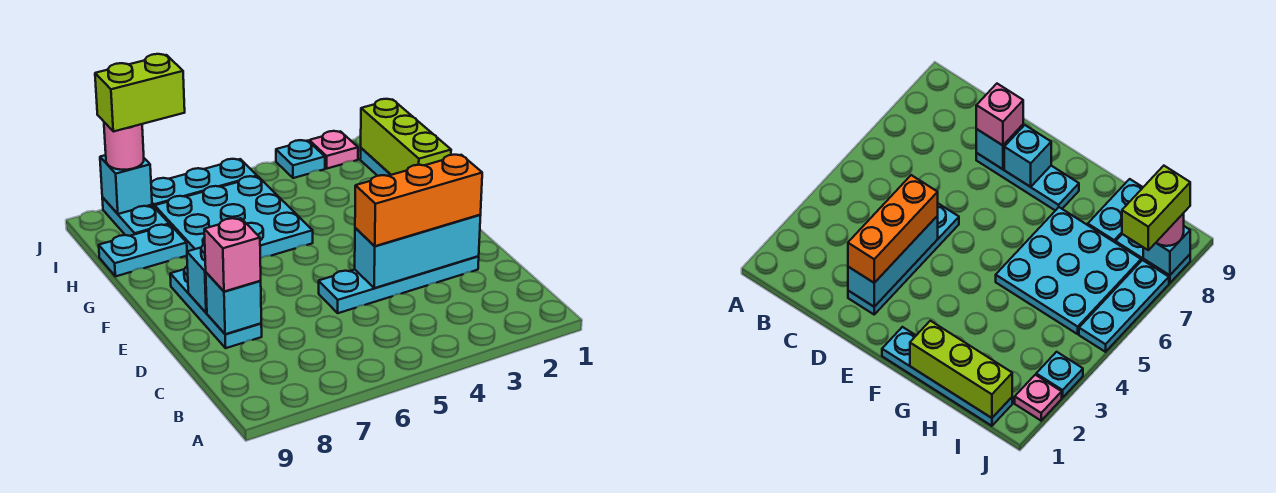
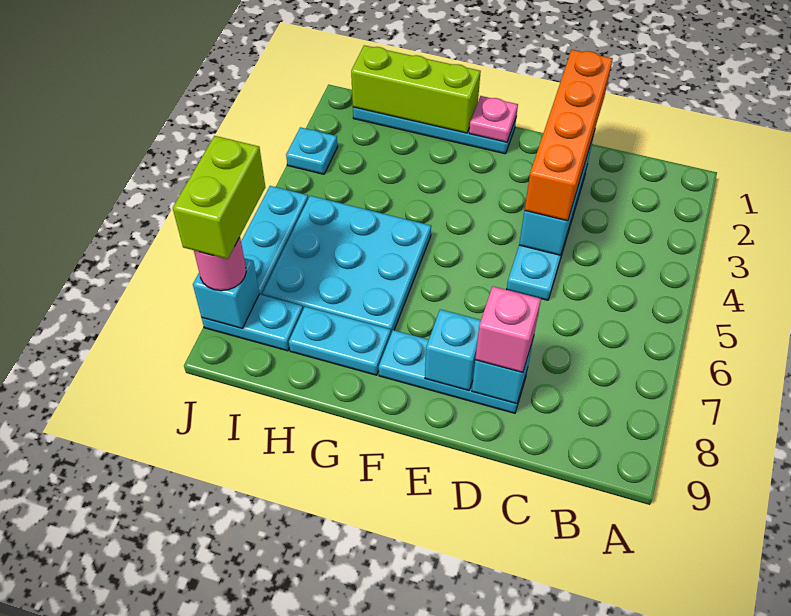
orange brick D2:D4 level 3 -> orange brick D1:D4 level 3
cyan plate H8:H9 level 1 -> cyan plate G8:H8 level 1
pink plate J2 level 1 -> pink plate F1 level 2

